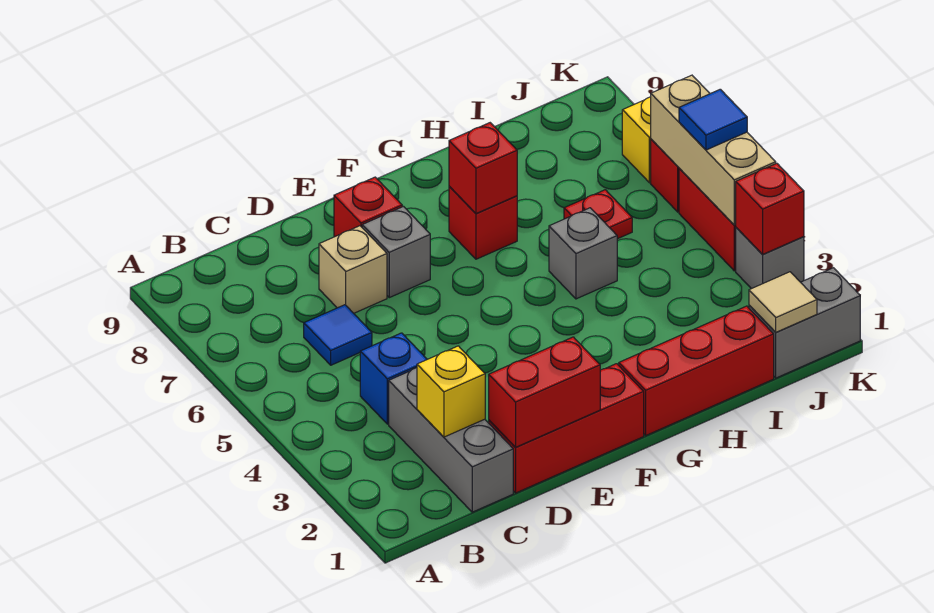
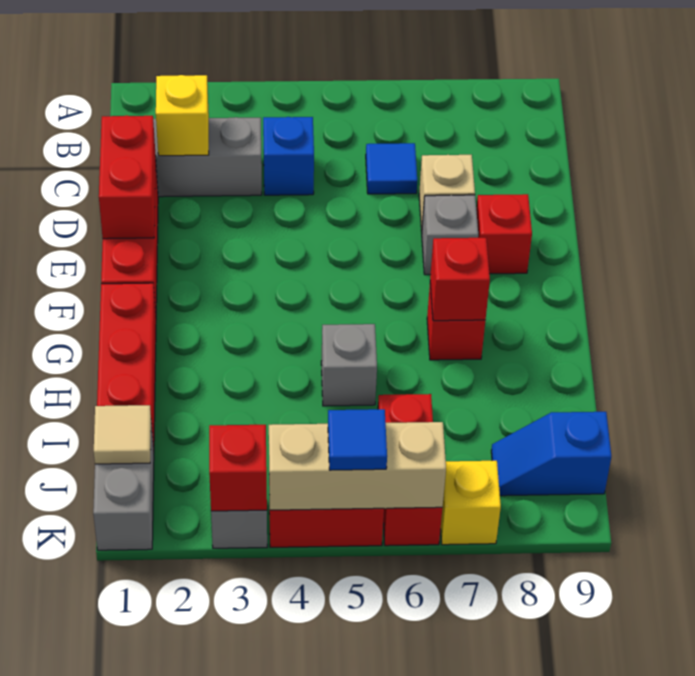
none -> blue slope J8:J9 level 1 top 9

